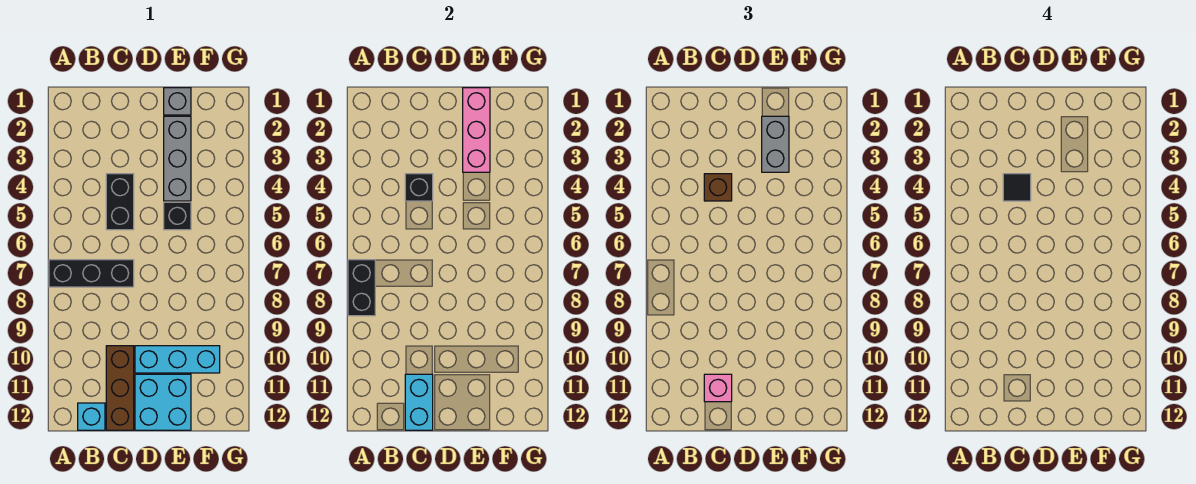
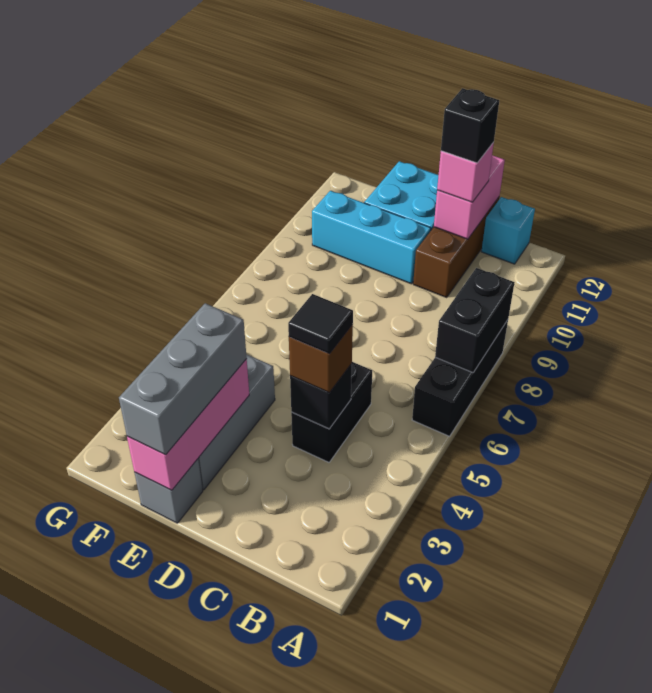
black brick A7:C7 level 1 -> black brick A6:A8 level 1
cyan brick C11:C12 level 2 -> pink brick C11:C12 level 2
grey brick E2:E3 level 3 -> grey brick E1:E3 level 3
black brick E5 level 1 -> black brick C11 level 4

